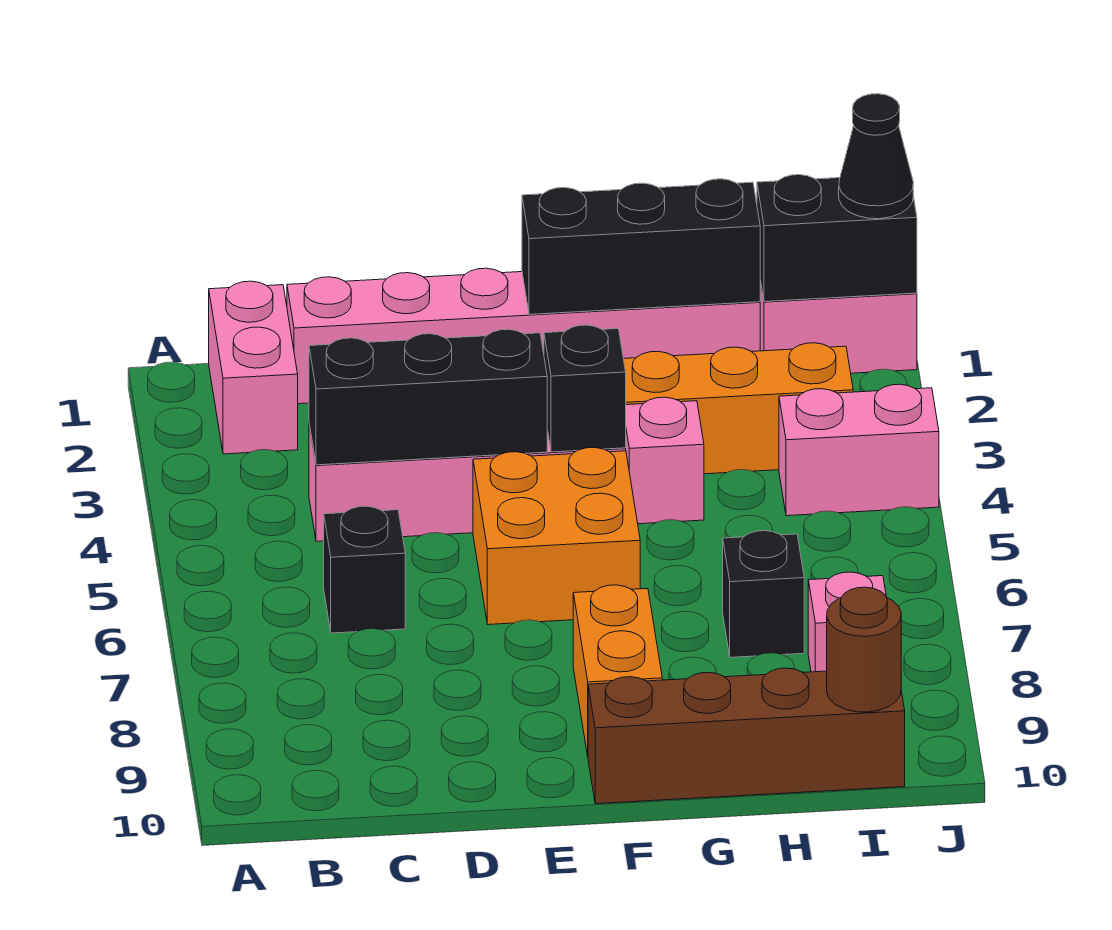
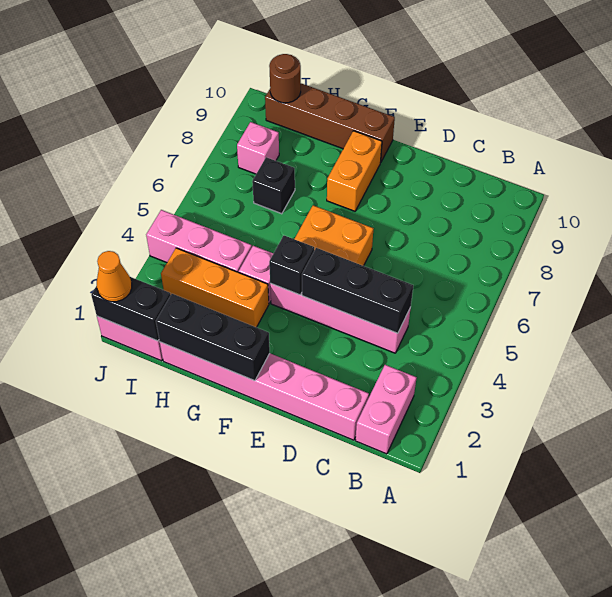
black brick C6 level 1 -> none
pink brick I4:J4 level 1 -> pink brick H4:J4 level 1
black cone J1 level 3 -> orange cone J1 level 3

